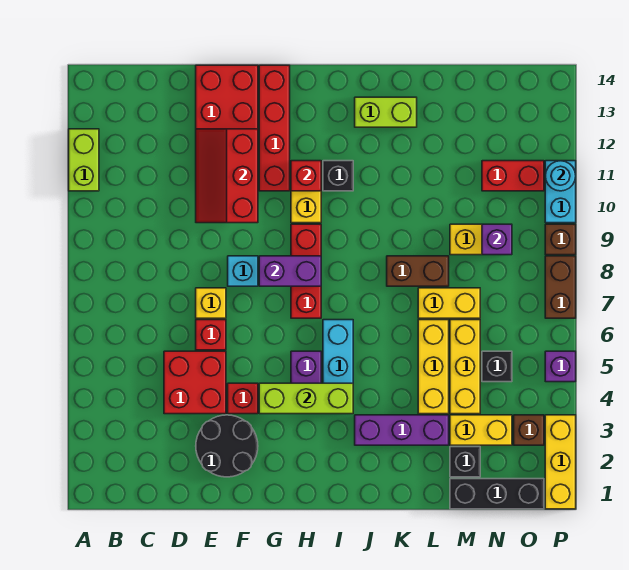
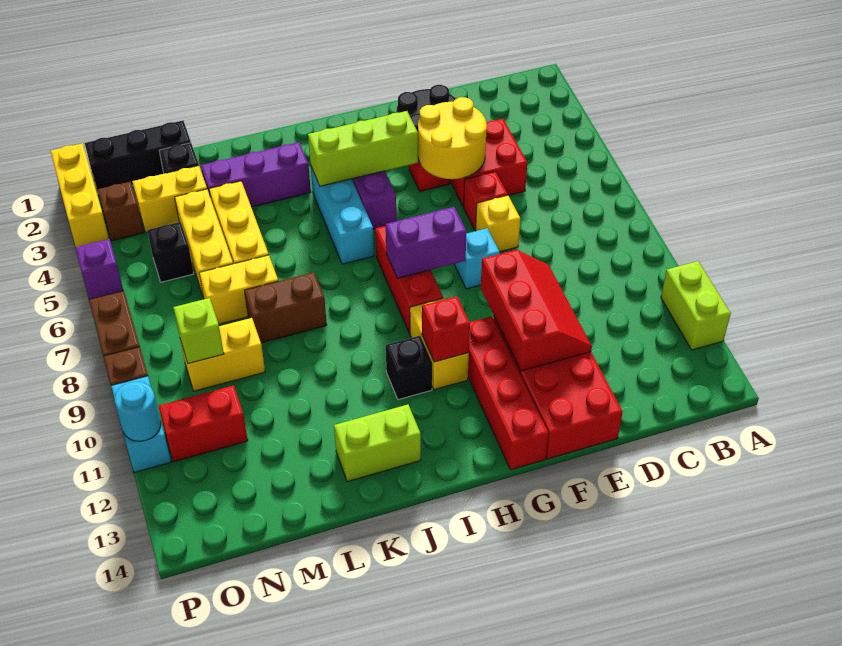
none -> yellow round brick E4:F5 level 2
purple brick N9 level 2 -> lime brick N9 level 2

